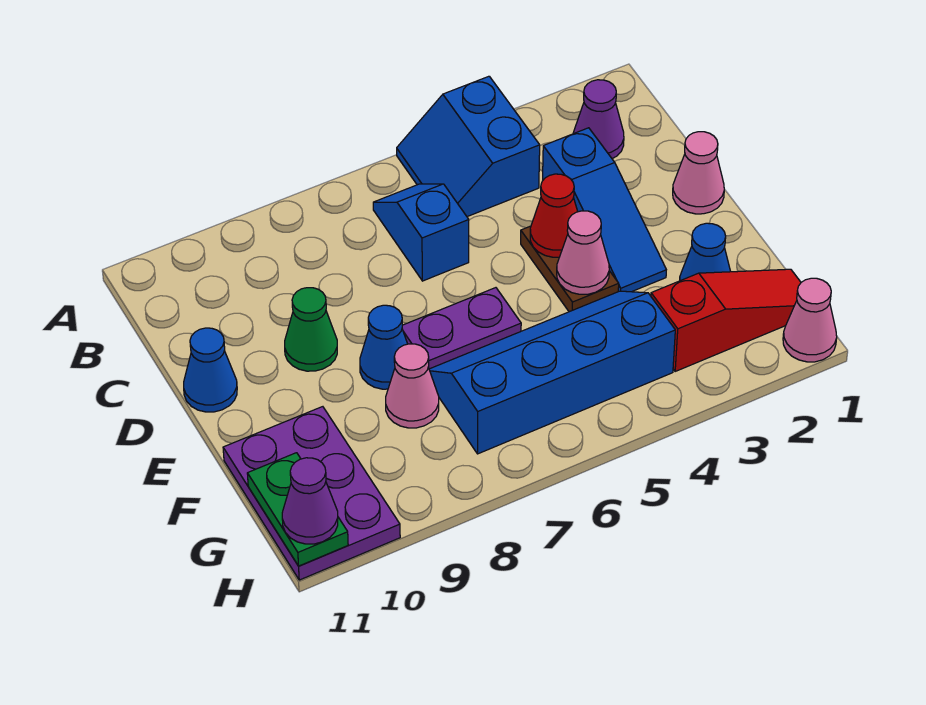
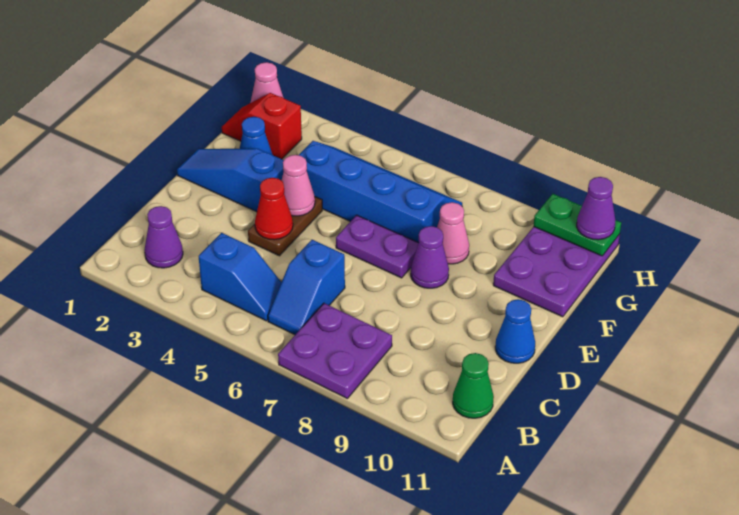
blue slope A4:B5 level 1 top 4 -> blue slope B4:B5 level 1 top 4
none -> purple plate A7:B8 level 1
blue slope C3:E3 level 1 top C -> blue slope E1:E3 level 1 top 3
pink cone D1 level 1 -> none
green cone D9 level 1 -> green cone B11 level 1
blue cone E8 level 1 -> purple cone E8 level 1
blue slope F4:G7 level 1 top G -> blue slope F4:G7 level 1 top F
red slope G1:G3 level 1 top 3 -> red slope G1:G2 level 1 top 2
green plate G11:H11 level 2 -> green plate H10:H11 level 2

